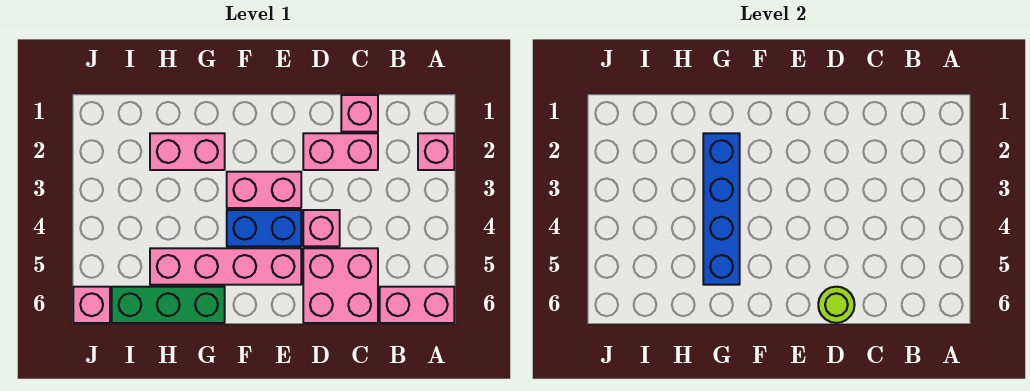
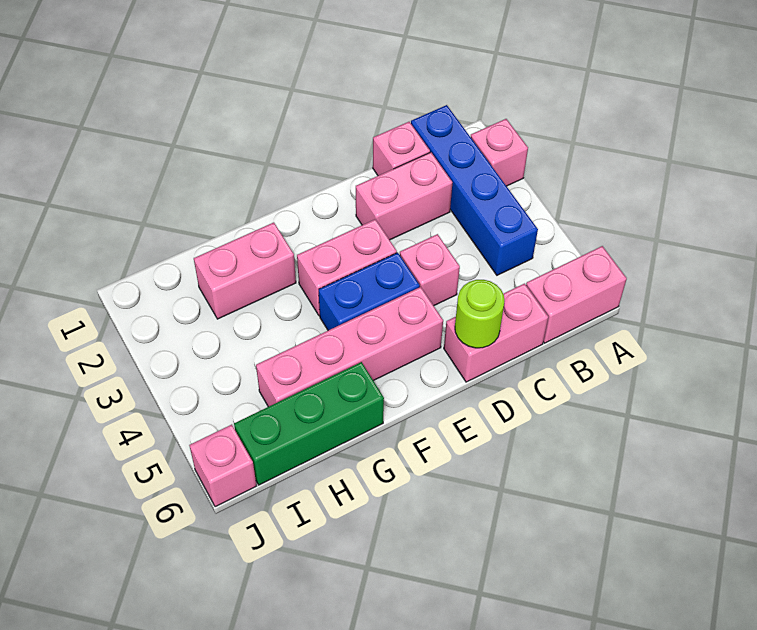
pink brick C5:D6 level 1 -> pink brick C6:D6 level 1
blue brick G2:G5 level 2 -> blue brick B1:B4 level 1

